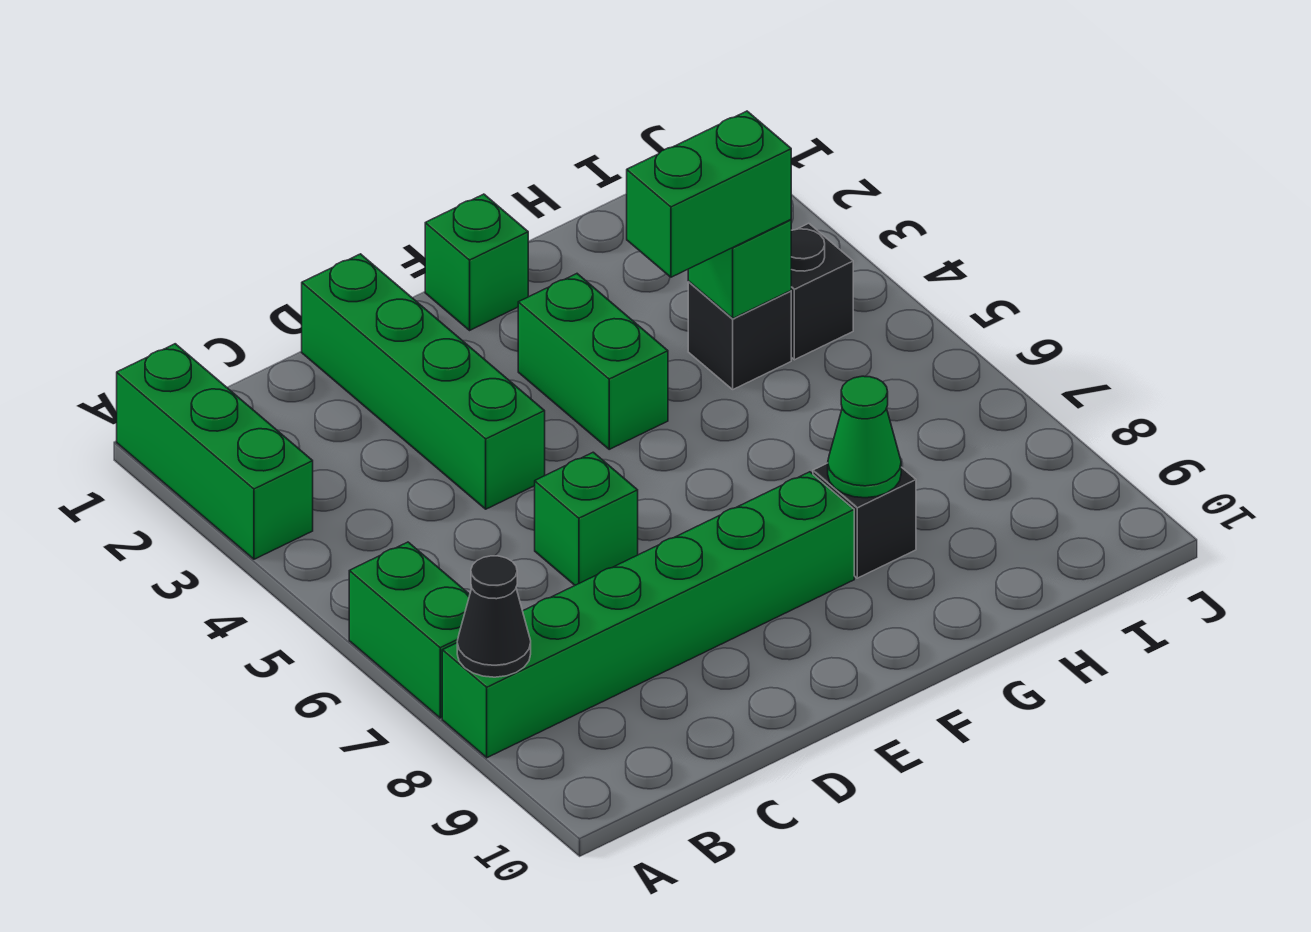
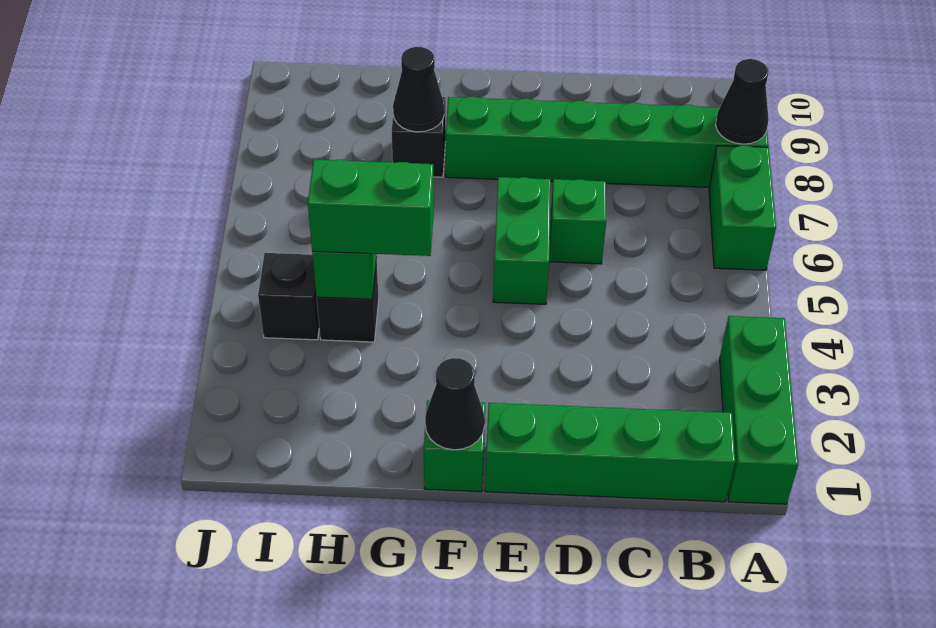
green brick D1:D4 level 1 -> green brick B1:E1 level 1
none -> black cone F1 level 2
green brick F3:F4 level 1 -> green brick E5:E6 level 1
green cone G8 level 2 -> black cone G8 level 2

